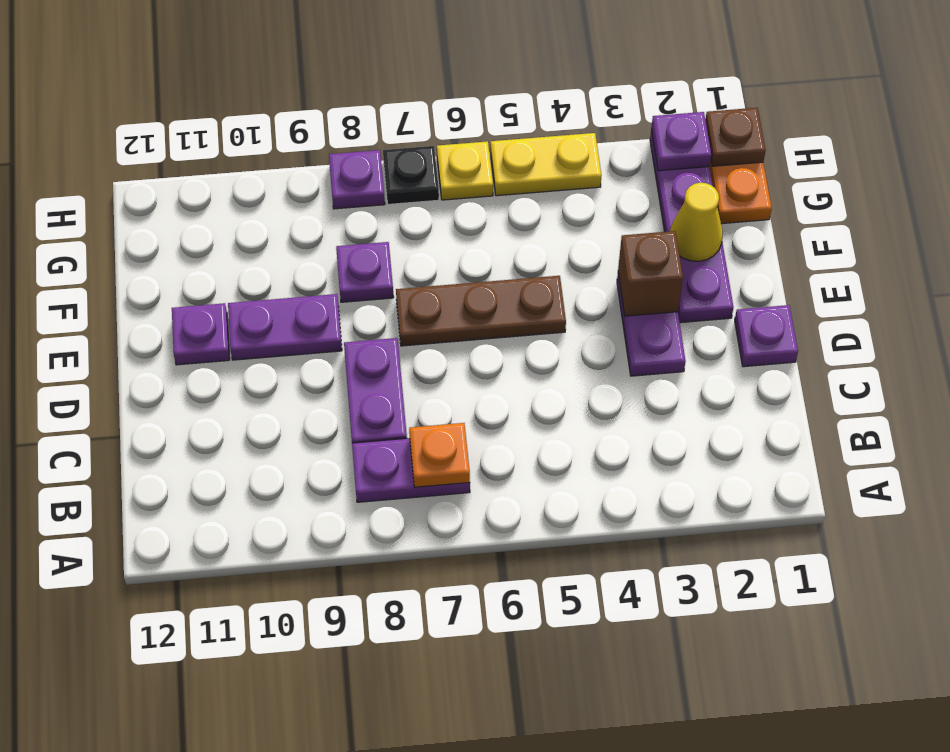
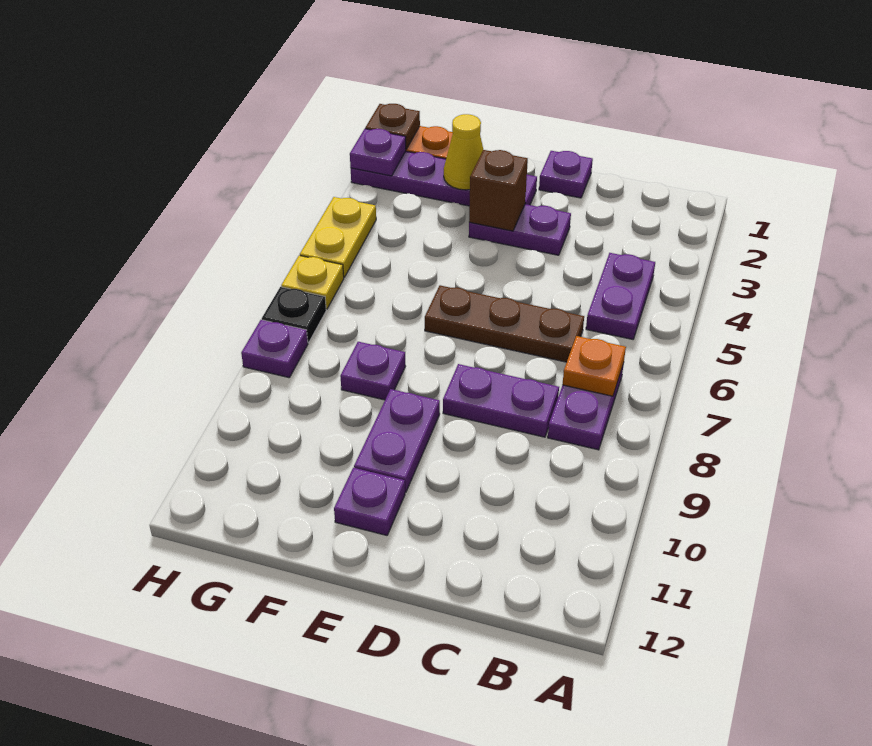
none -> purple plate B4:B5 level 1
brown plate E5:E7 level 1 -> brown plate C6:E6 level 1

